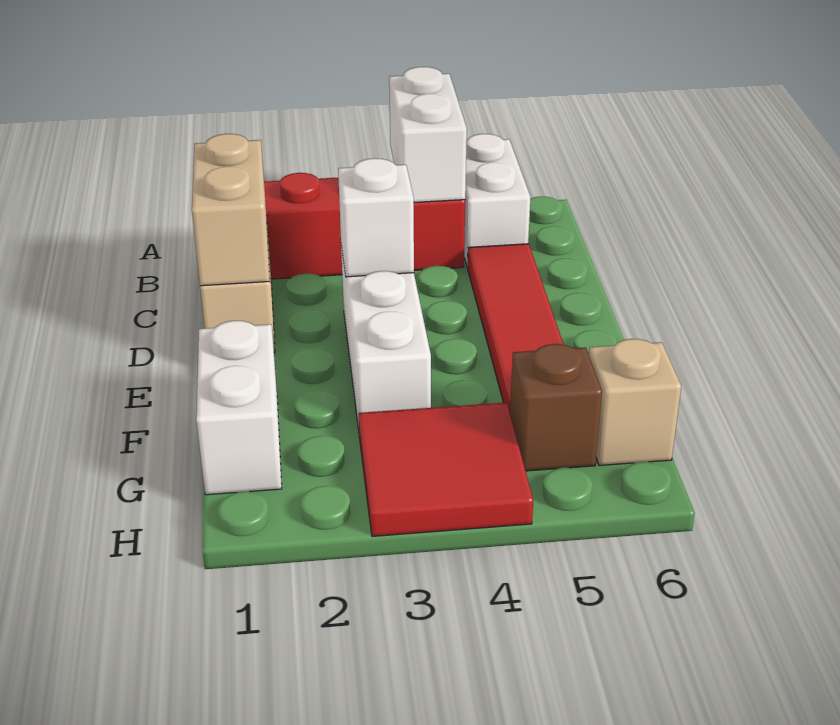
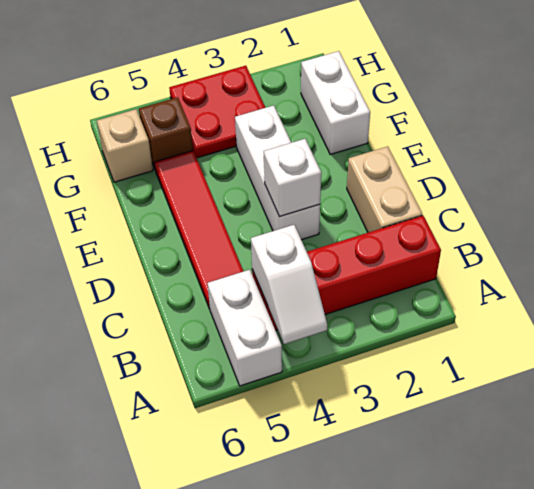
white brick A4:B4 level 2 -> white slope A4:B4 level 2 top B
tan brick C1:D1 level 2 -> none
red tile G3:H4 level 1 -> red plate G3:H4 level 1

